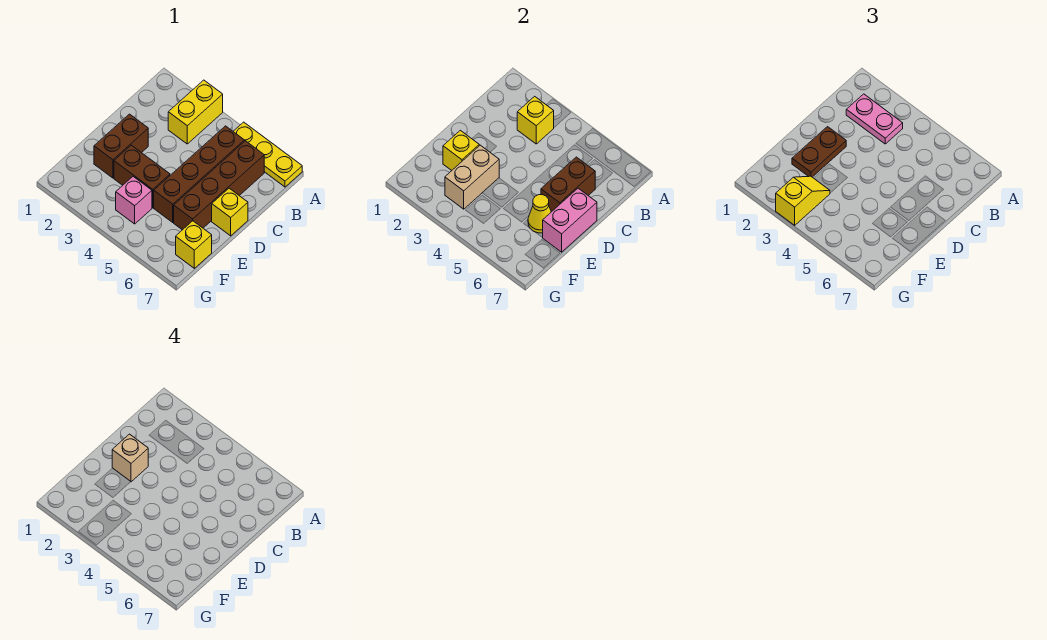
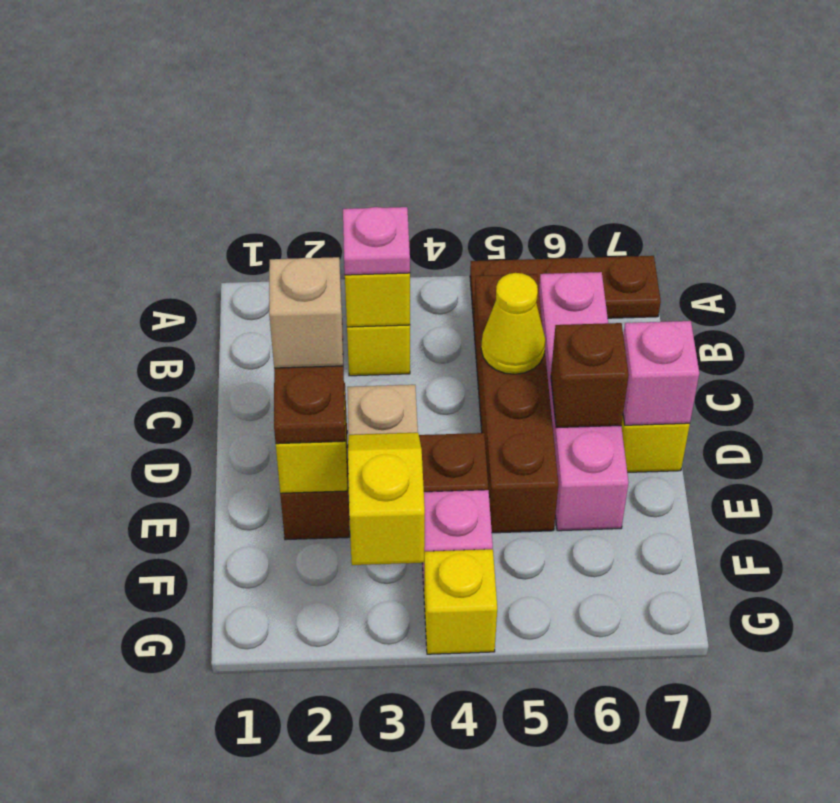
yellow plate A5:A7 level 1 -> brown plate A5:A7 level 1
pink plate B2:B3 level 3 -> pink plate B3 level 3
brown brick B6:E6 level 1 -> pink brick B6:E6 level 1
brown brick C6:D6 level 2 -> brown brick D6 level 2
pink brick D7:E7 level 2 -> pink brick D7 level 2
yellow cone E6 level 2 -> yellow cone C5 level 2
yellow brick F7 level 1 -> yellow brick G4 level 1

